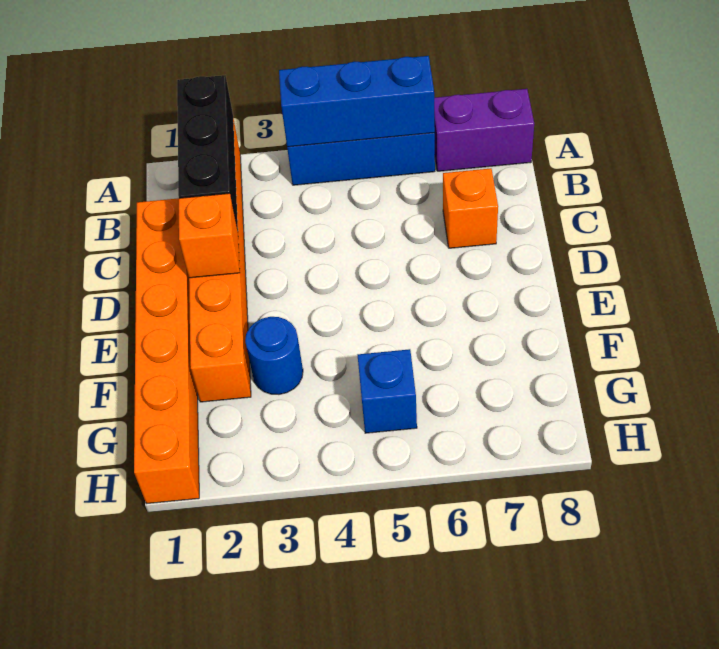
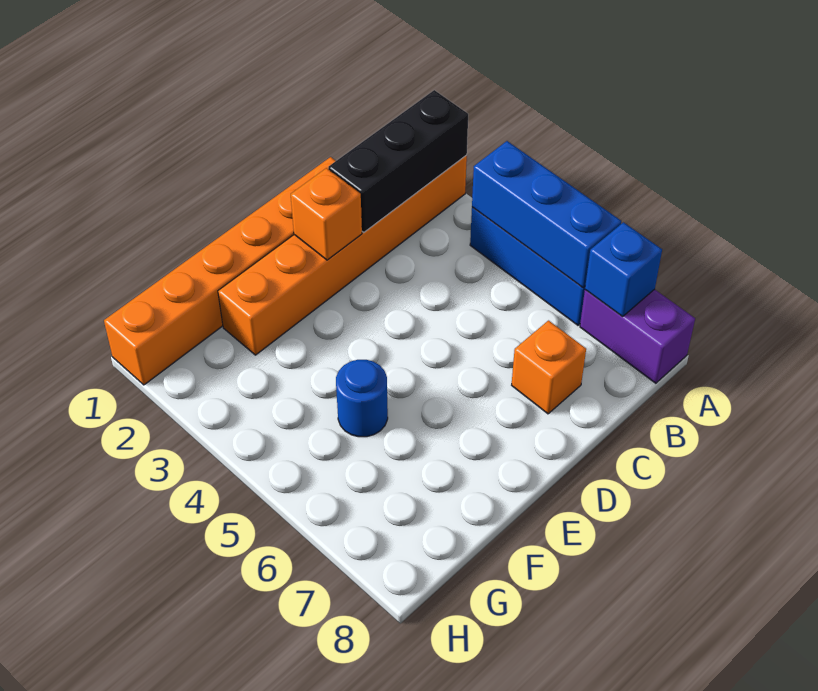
blue round brick F3 level 1 -> blue round brick F5 level 1
blue brick G5 level 1 -> blue brick A7 level 2

